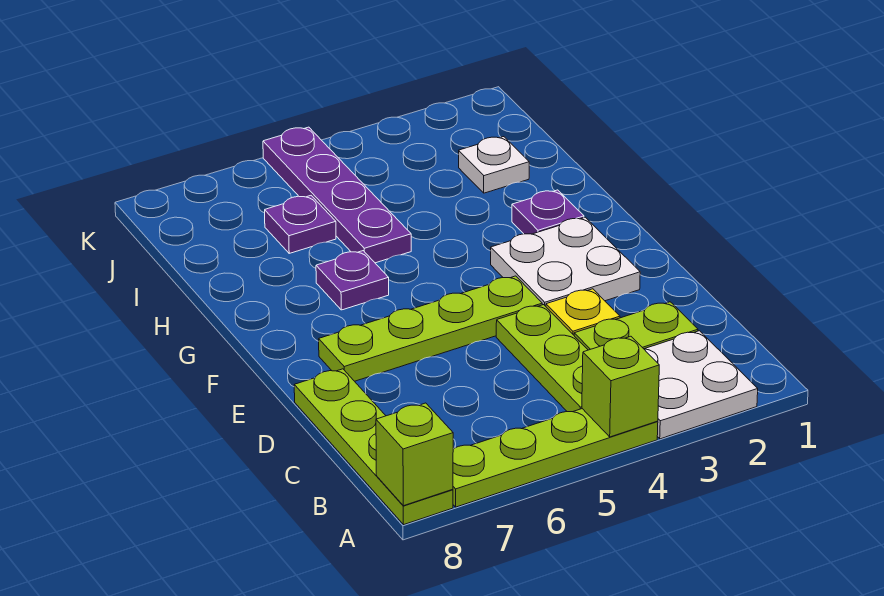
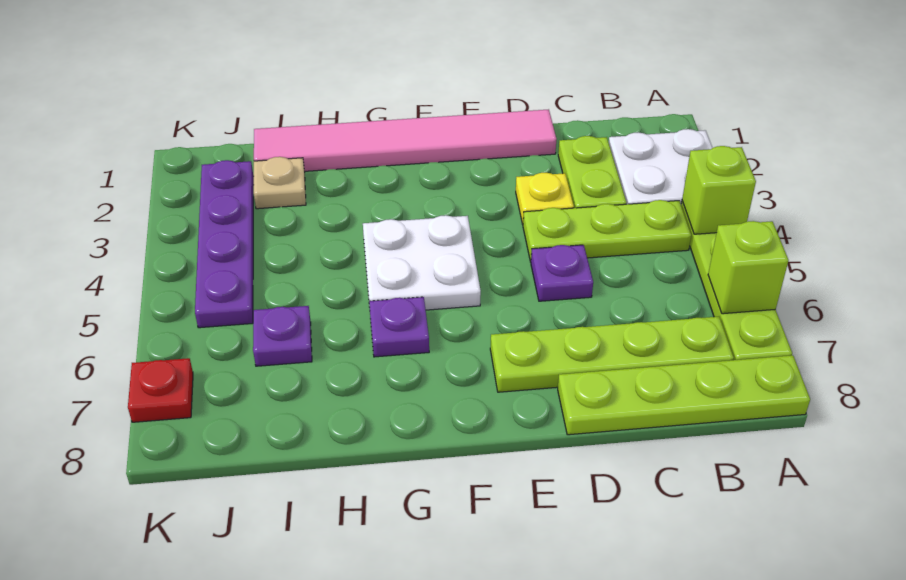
lime brick A8 level 2 -> lime brick A6 level 2
none -> pink tile D1:I1 level 1
white plate E2:F3 level 1 -> white plate F4:G5 level 1
lime plate E4:E7 level 1 -> lime plate B7:E7 level 1
purple plate G2 level 1 -> purple plate D5 level 1
purple plate H5:K5 level 1 -> purple plate J2:J5 level 1
white plate I2 level 1 -> tan plate I2 level 1
none -> red plate K7 level 1

